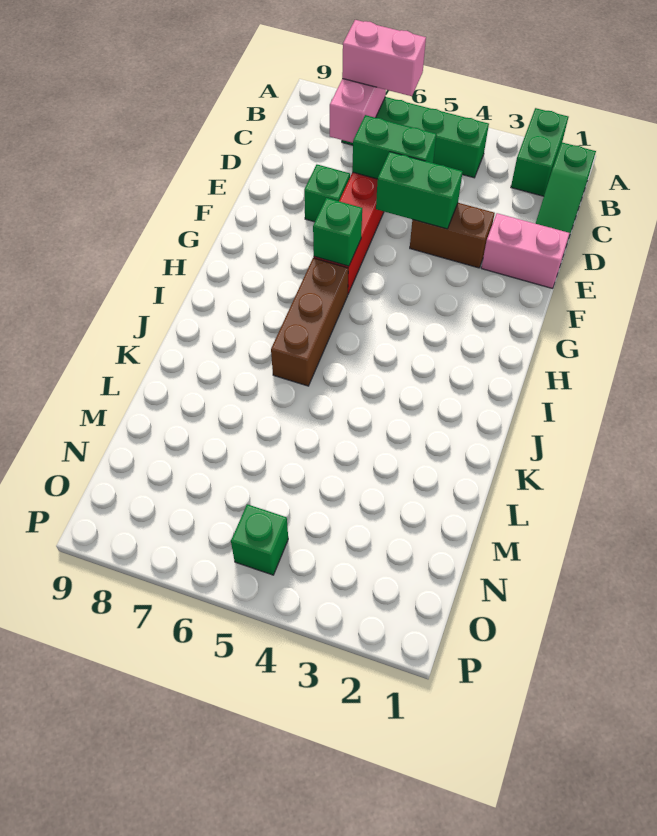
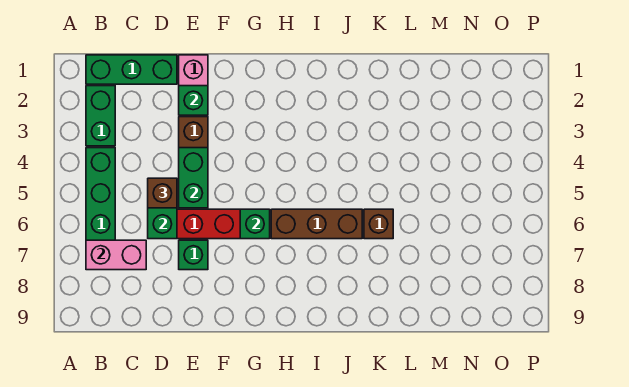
green brick A2:B2 level 1 -> green brick B2:B3 level 1
green slope B1:D1 level 1 top B -> green brick B1:D1 level 1
pink brick B6:B7 level 3 -> none
none -> brown brick D5 level 3
none -> brown brick K6 level 1
green brick O5 level 1 -> green brick E2 level 2

